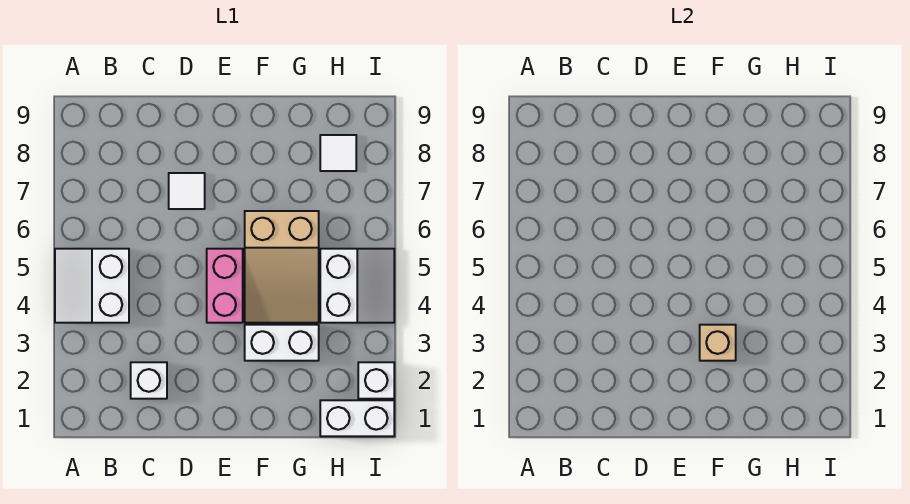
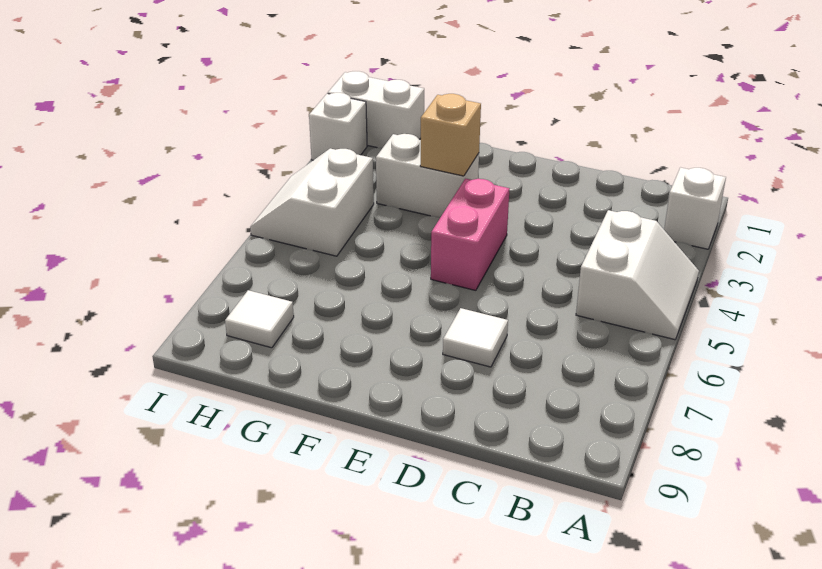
white brick C2 level 1 -> white brick A2 level 1
tan slope F4:G6 level 1 top 6 -> none

